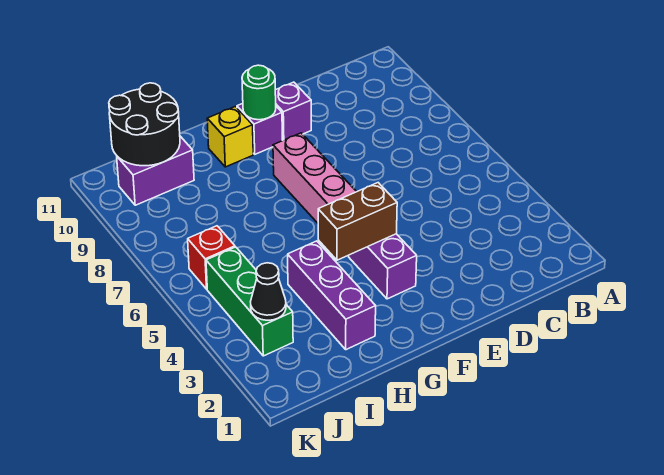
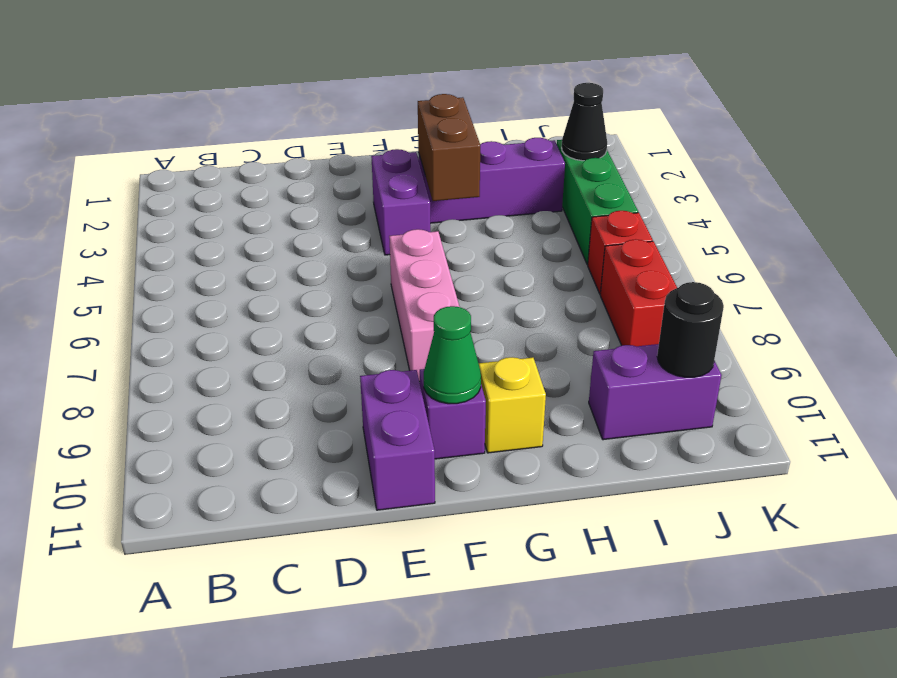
purple brick E10 level 1 -> purple brick E10:E11 level 1
brown brick F4:G4 level 2 -> brown brick G3:G4 level 2
green round brick F10 level 2 -> green cone F10 level 2
purple brick H2:H4 level 1 -> purple brick G3:I3 level 1
black round brick I10:J11 level 2 -> black round brick J10 level 2
none -> red brick J7:J8 level 1

